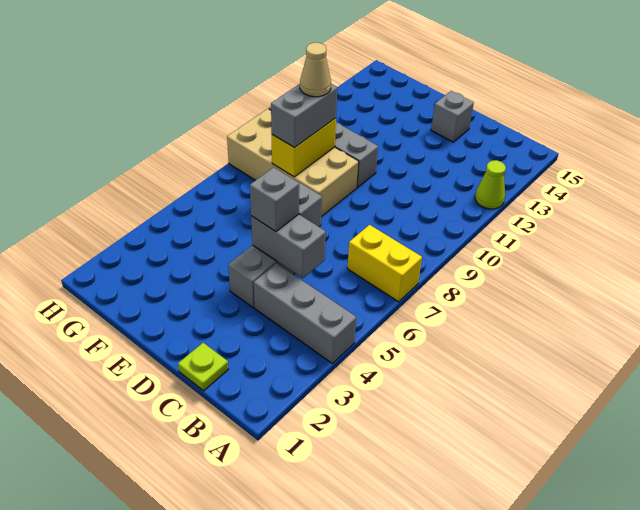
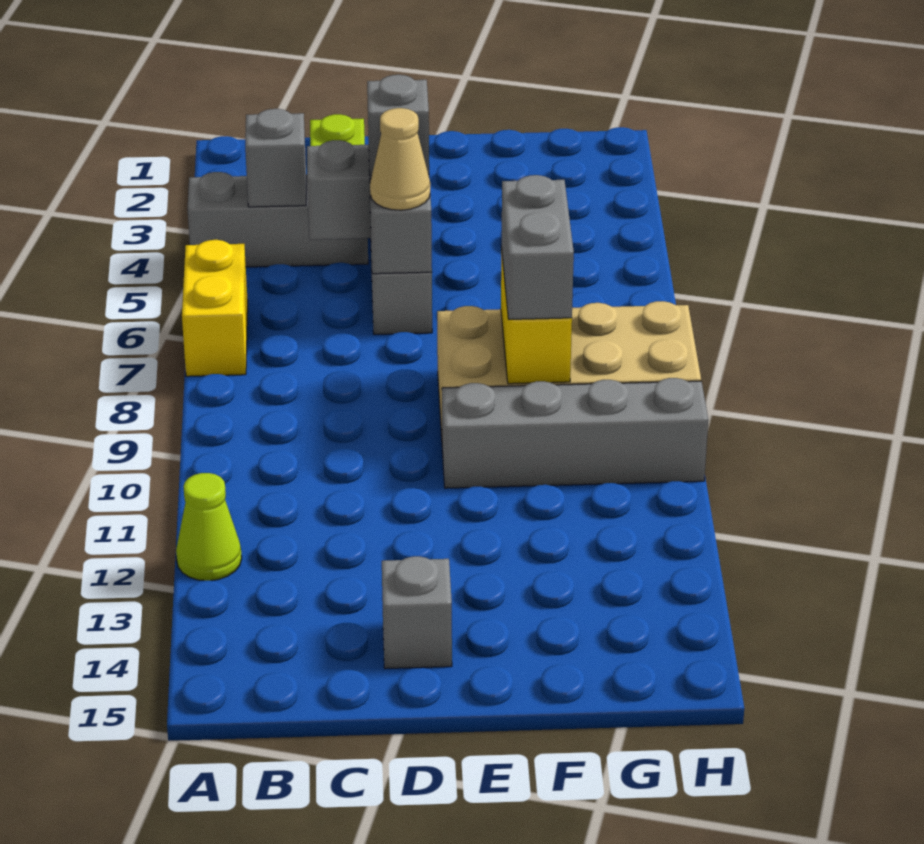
yellow brick A7:B7 level 1 -> yellow brick A6:A7 level 1
none -> grey brick B4 level 2
tan cone F9 level 4 -> tan cone D6 level 3

